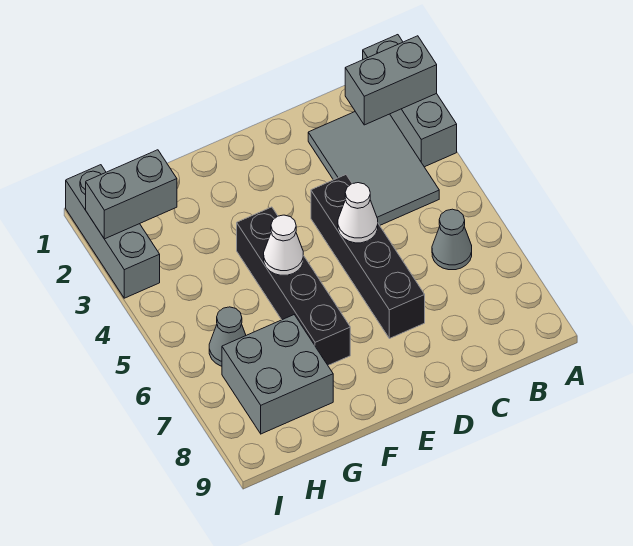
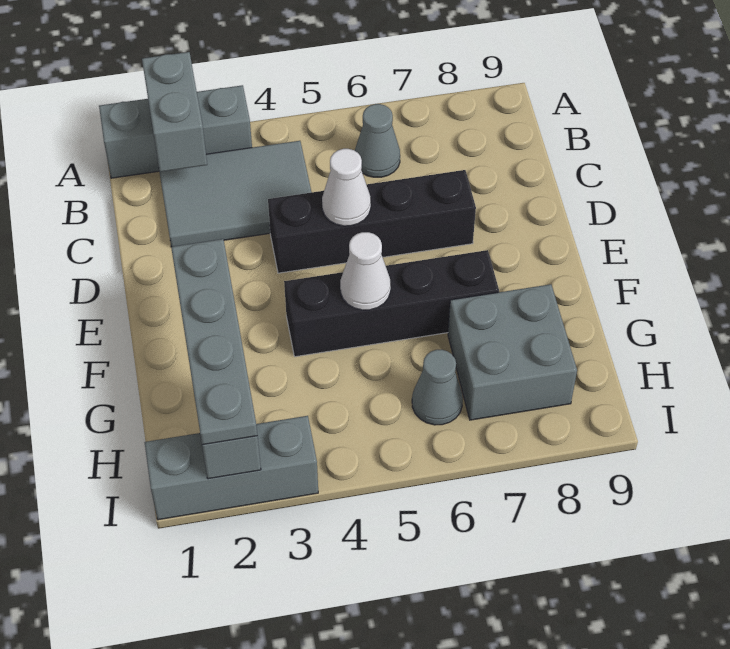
none -> grey plate F2:I2 level 3

